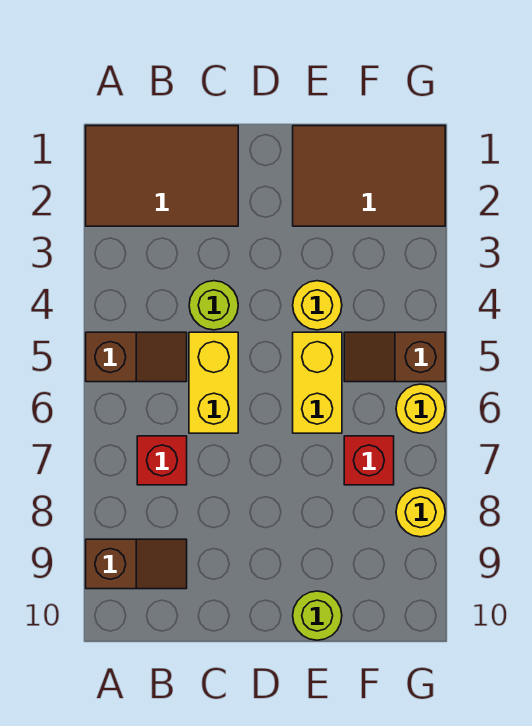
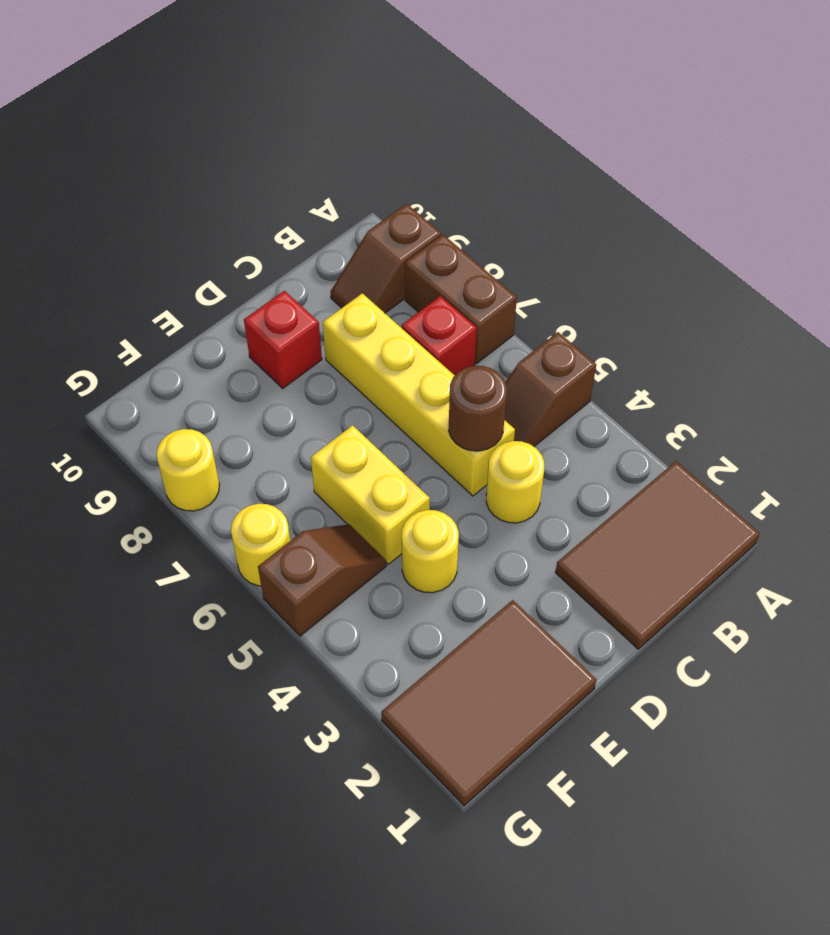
none -> brown brick A7:A8 level 1
lime round brick C4 level 1 -> yellow round brick C4 level 1
yellow brick C5:C6 level 1 -> yellow brick C5:C8 level 1
none -> brown round brick C5 level 2
lime round brick E10 level 1 -> none
red brick F7 level 1 -> red brick D9 level 1

